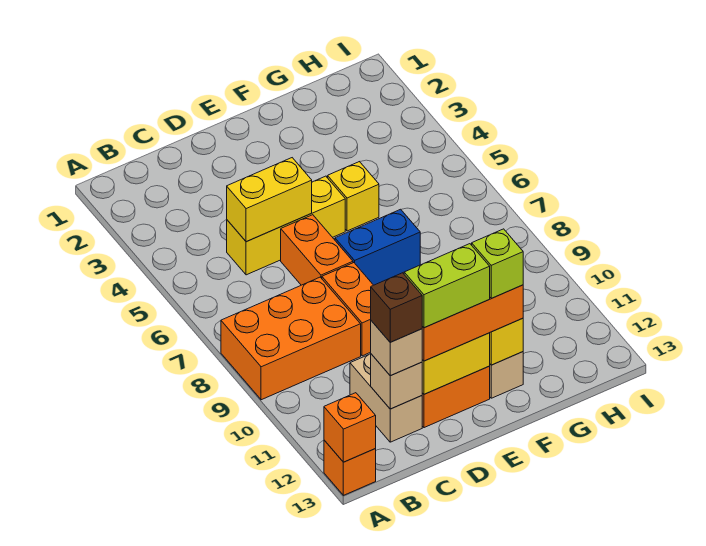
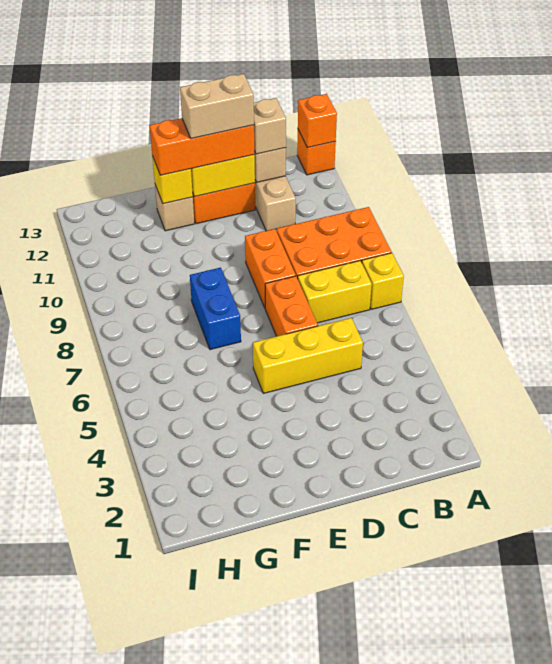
yellow brick C5:D5 level 2 -> yellow brick B7:C7 level 1
brown brick C12 level 4 -> none
lime brick D12:E12 level 4 -> tan brick D12:E12 level 4
blue brick E7:F7 level 1 -> blue brick F7:F8 level 1
yellow brick F5 level 1 -> yellow brick A7 level 1
lime brick F12 level 4 -> none

